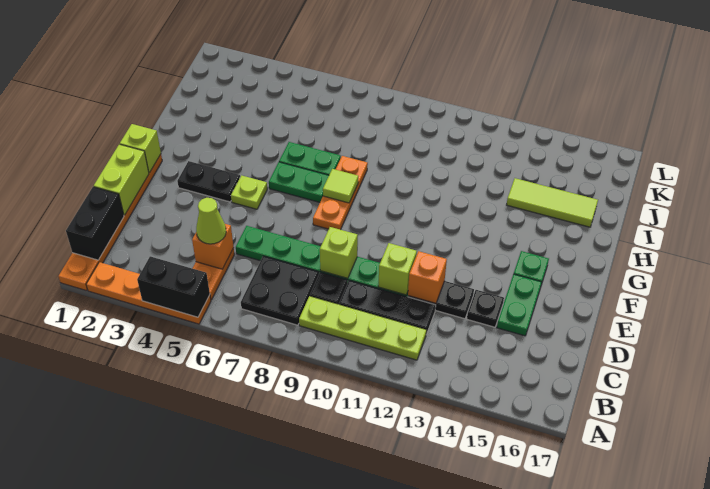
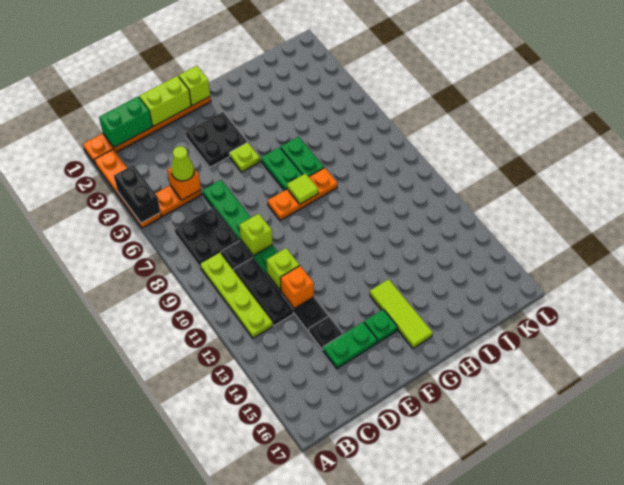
black brick B1:C1 level 2 -> green brick B1:C1 level 2
black plate F3:F4 level 1 -> black plate E3:F4 level 1
lime tile I14:I16 level 1 -> lime tile G14:G16 level 1

